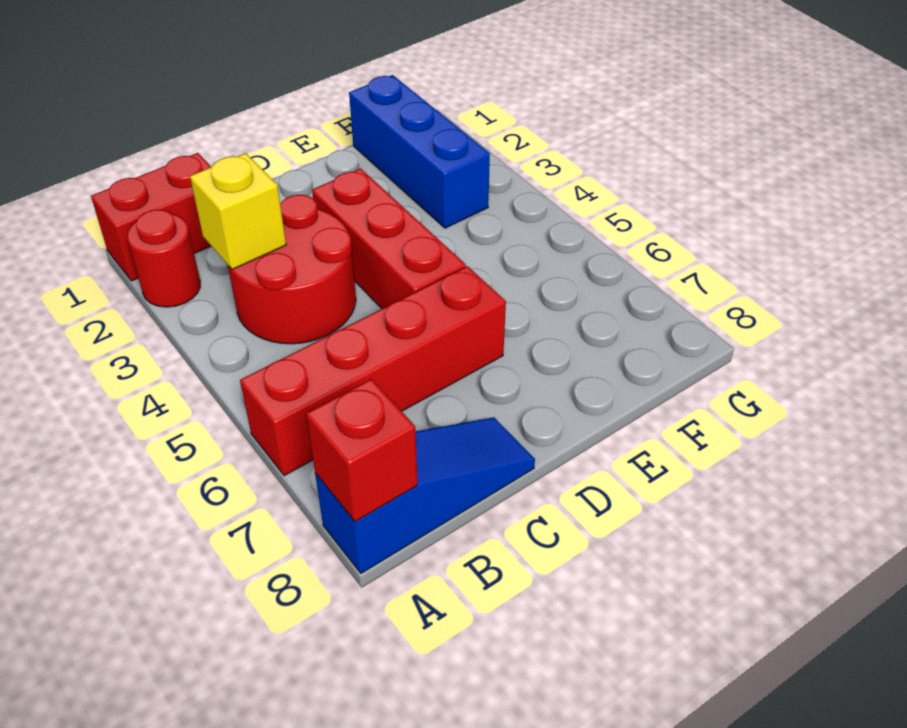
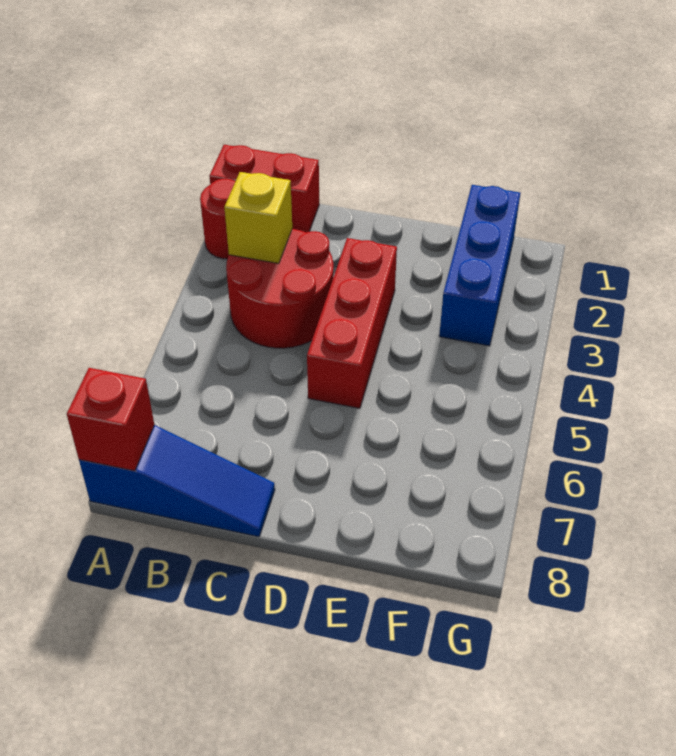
red brick A6:D6 level 1 -> none

